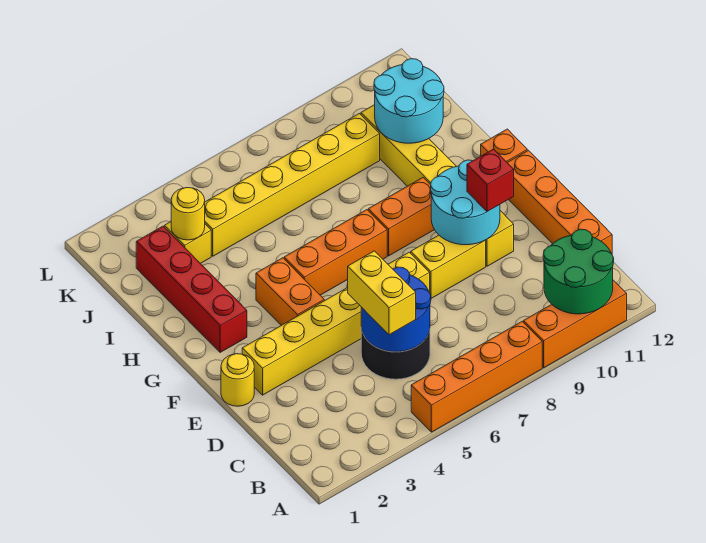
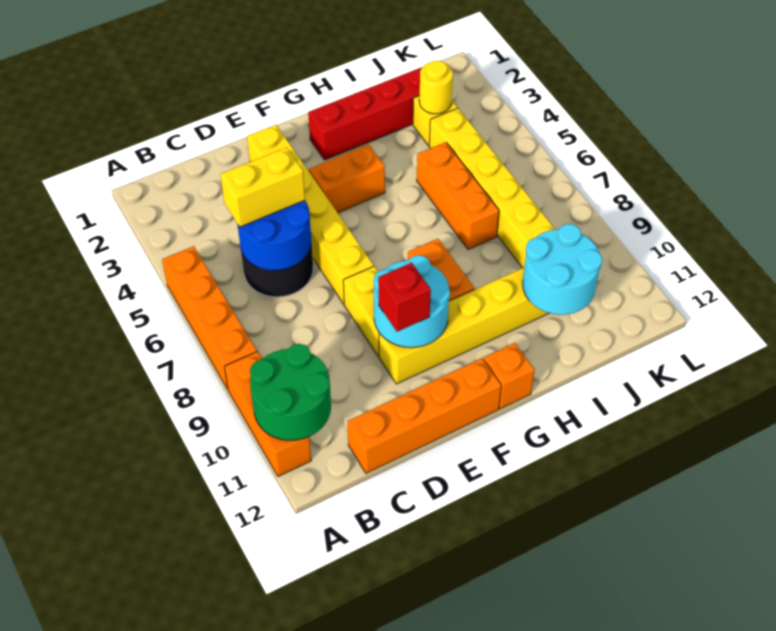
yellow round brick E1 level 1 -> none
orange brick G5:G7 level 1 -> orange brick I5:I7 level 1

